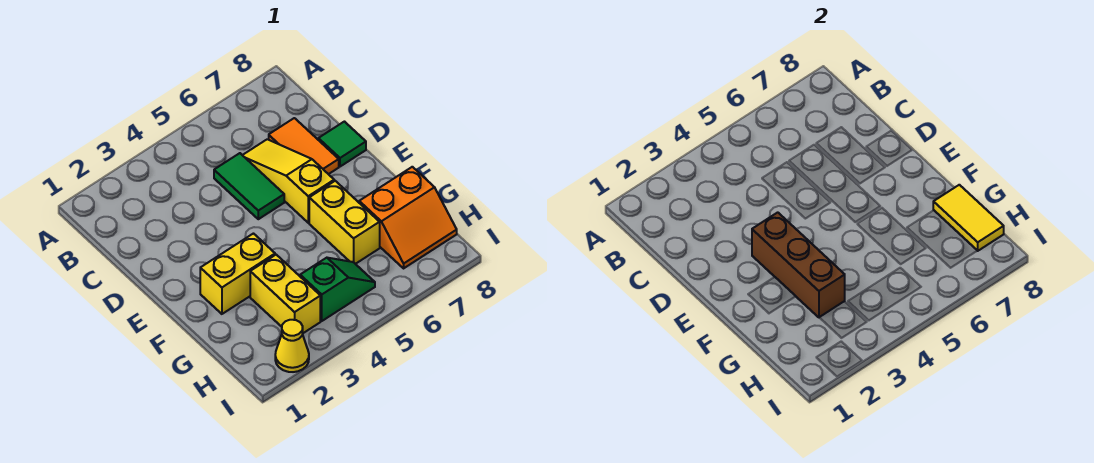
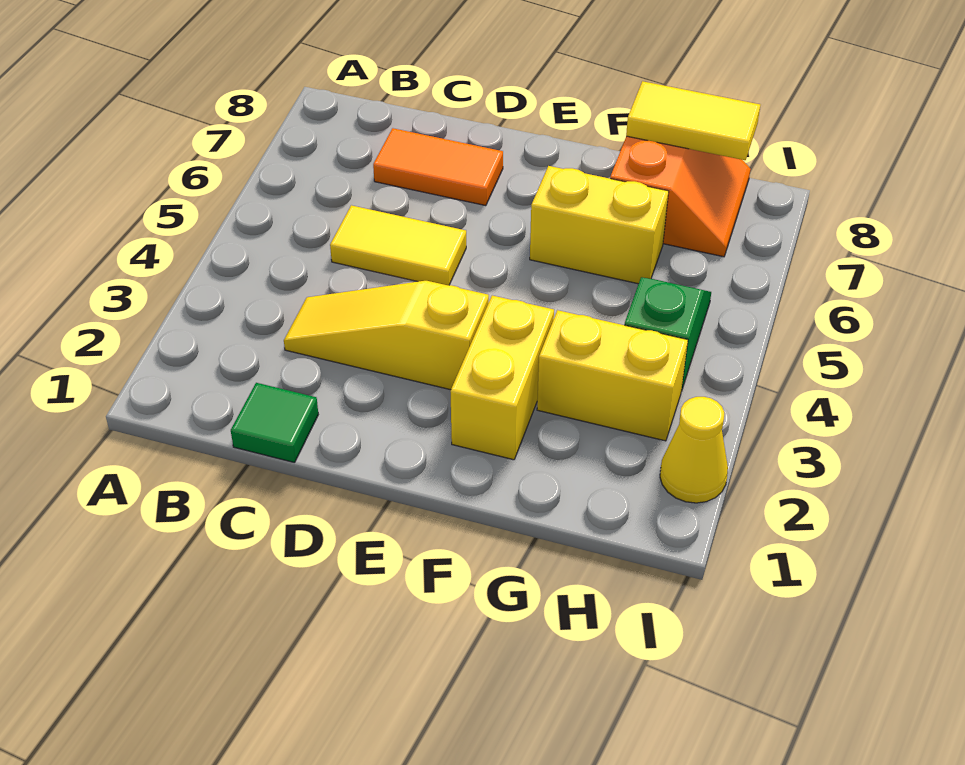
green tile C5:D5 level 1 -> yellow tile C5:D5 level 1
yellow slope C6:E6 level 1 top E -> yellow slope C3:E3 level 1 top E
green tile D8 level 1 -> green tile C1 level 1
brown brick E3:G3 level 2 -> none

